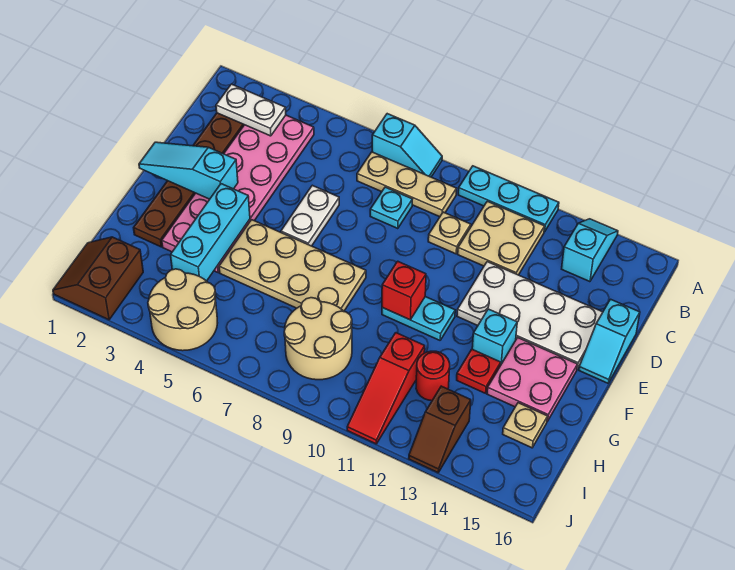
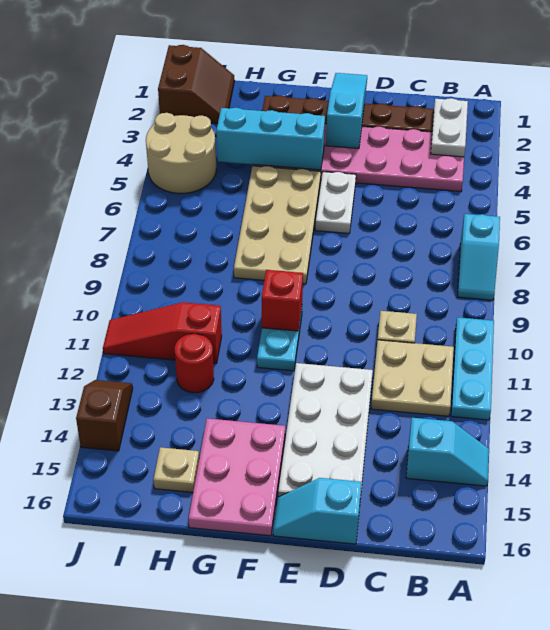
tan plate B7:B9 level 1 -> none
cyan plate C8 level 1 -> none
white plate D6:E6 level 1 -> white plate E5:E6 level 1
cyan brick F13 level 1 -> none
pink plate F14:G15 level 1 -> pink plate F14:G16 level 1
red plate G13 level 1 -> none
tan round brick H8:I9 level 1 -> none
brown slope I1:J2 level 1 top 2 -> brown slope I1:J2 level 1 top J
brown slope I13:J13 level 1 top I -> brown slope J13:J14 level 1 top 14

